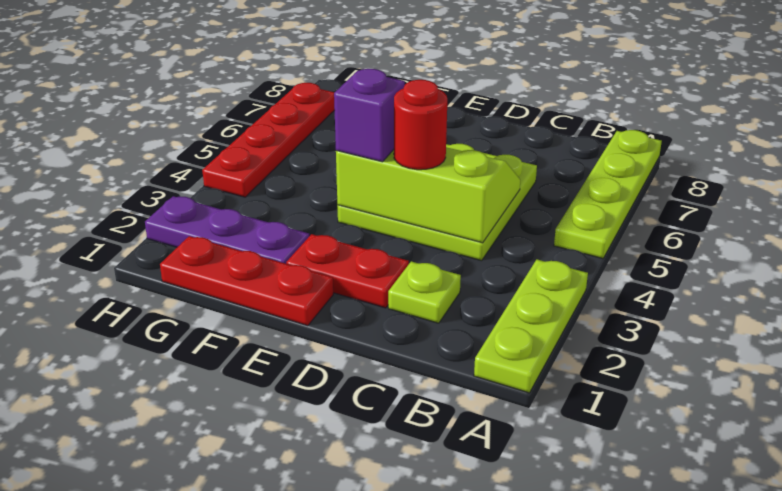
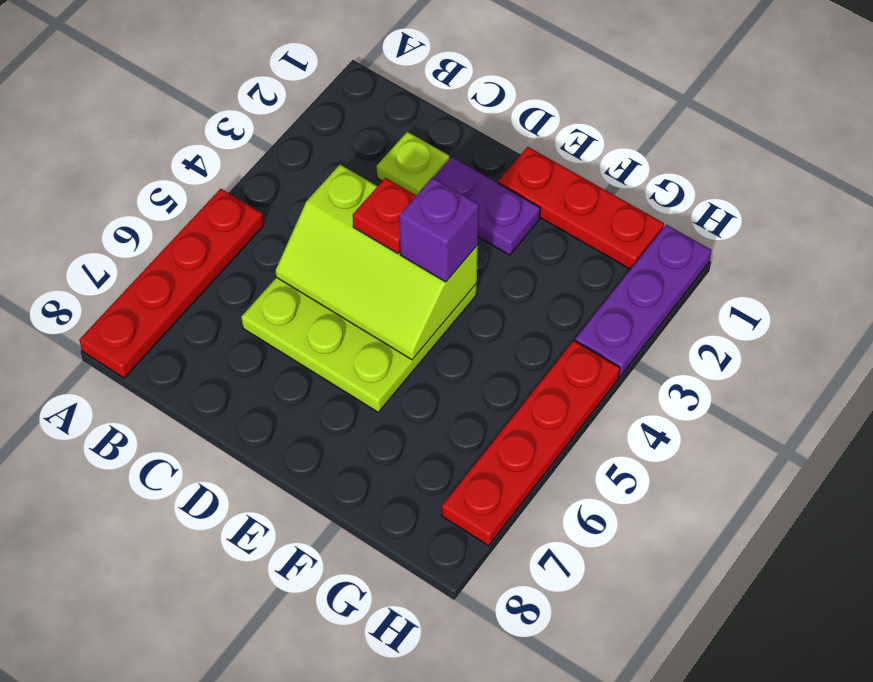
lime plate A1:A3 level 1 -> none
lime plate A5:A8 level 1 -> red plate A5:A8 level 1
red plate D2:E2 level 1 -> purple plate D2:E2 level 1
red round brick D4 level 3 -> red plate D4 level 3
purple plate F2:H2 level 1 -> purple plate H1:H3 level 1

